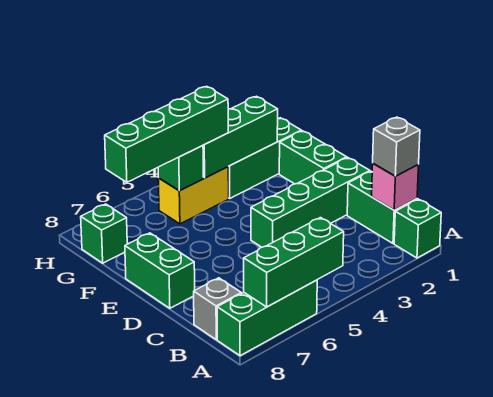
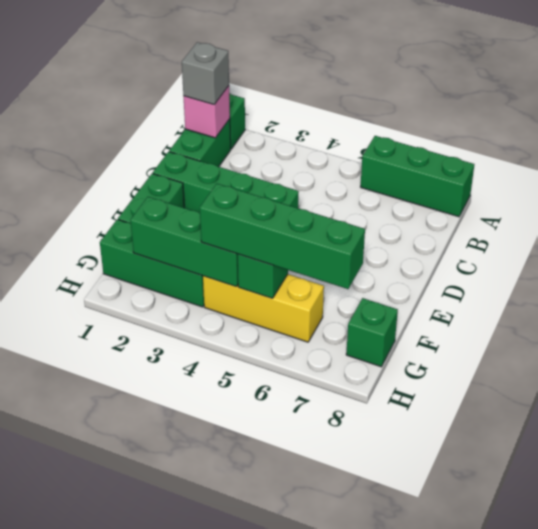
green brick A5:A7 level 2 -> none
grey brick B8 level 1 -> none
green brick D8:E8 level 1 -> none
yellow brick G4:G5 level 1 -> yellow brick G4:G6 level 1

